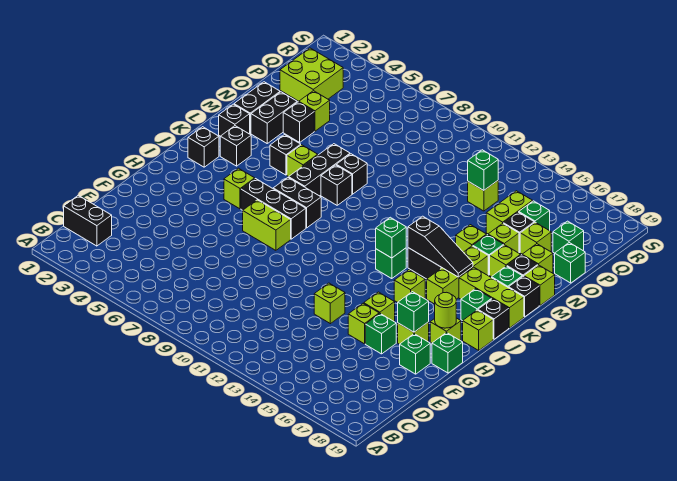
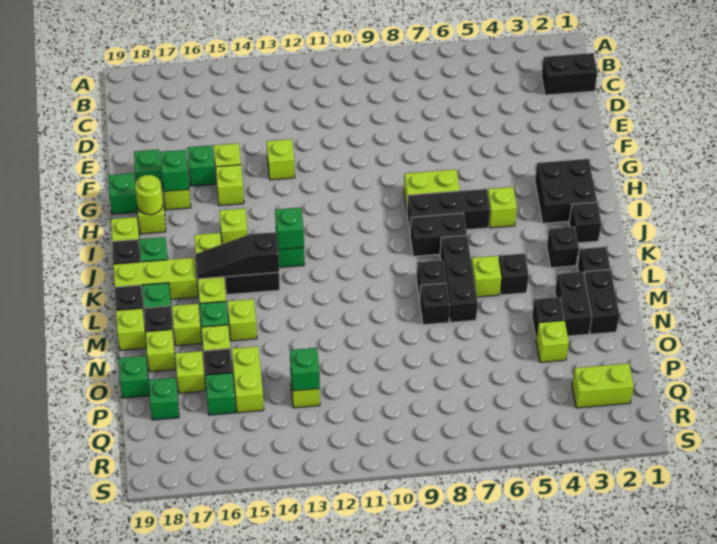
none -> black brick H2:I3 level 1
lime brick P2:Q3 level 1 -> lime brick Q2:Q3 level 1

